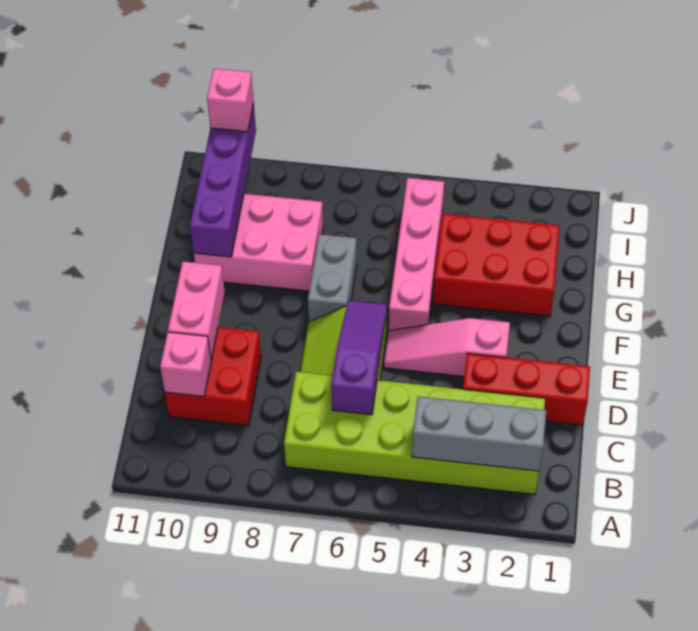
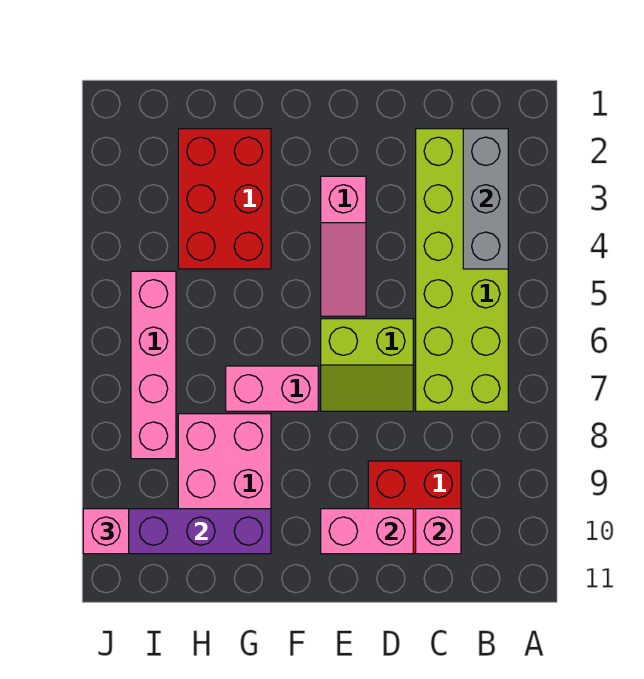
purple slope C6:E6 level 2 top C -> none
red brick D1:D3 level 1 -> none
pink brick F5:I5 level 1 -> pink brick I5:I8 level 1
grey brick F7:G7 level 1 -> pink brick F7:G7 level 1

